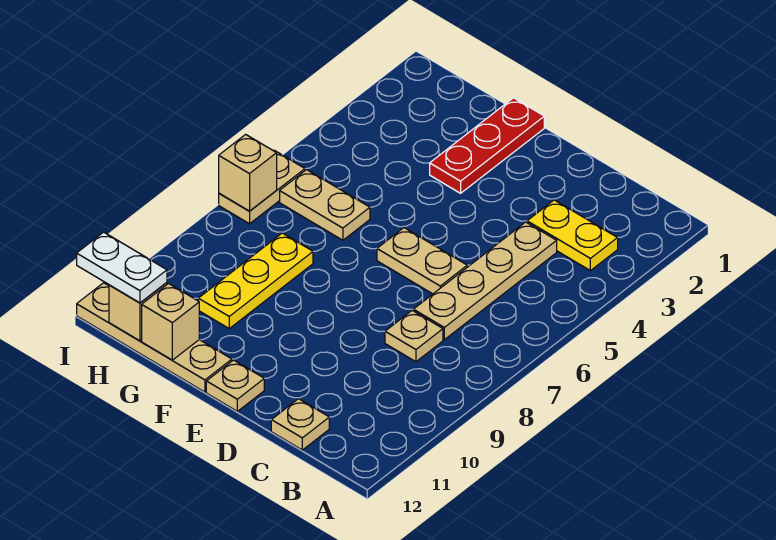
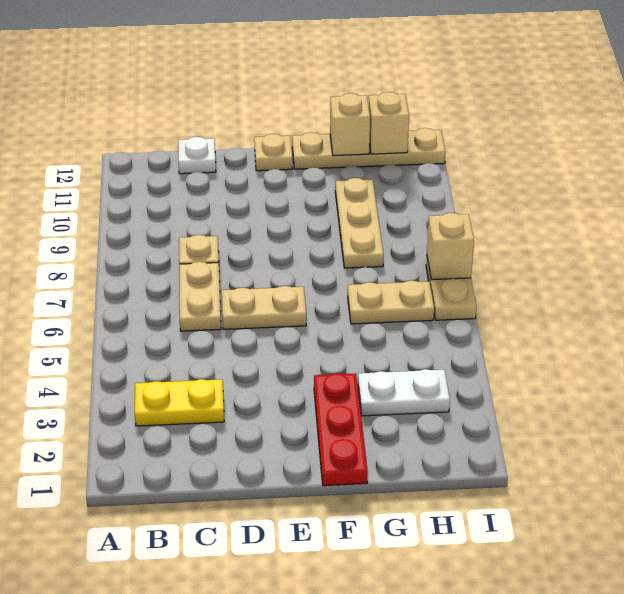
tan plate C4:C7 level 1 -> tan plate C6:C7 level 1
tan plate C12 level 1 -> white plate C12 level 1
yellow plate G8:G10 level 1 -> tan plate G8:G10 level 1
white plate H12:I12 level 3 -> white plate G3:H3 level 1

